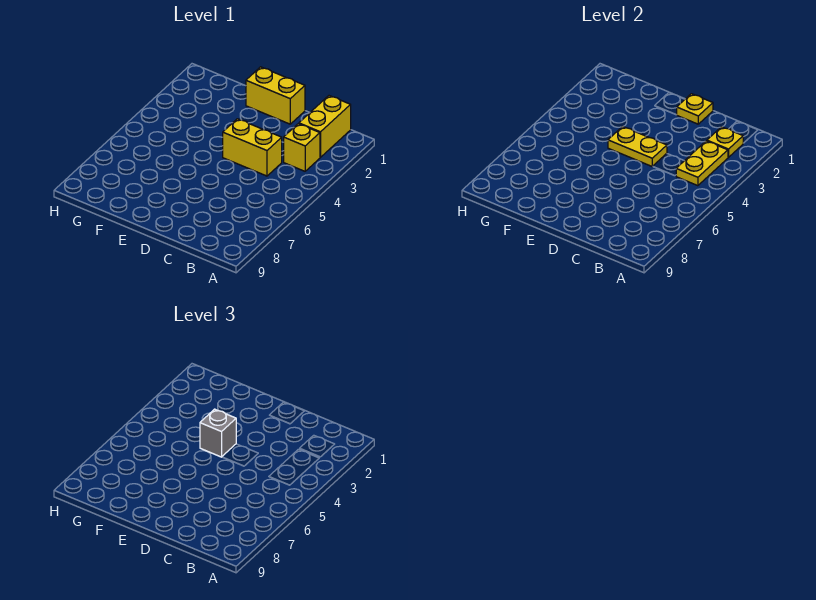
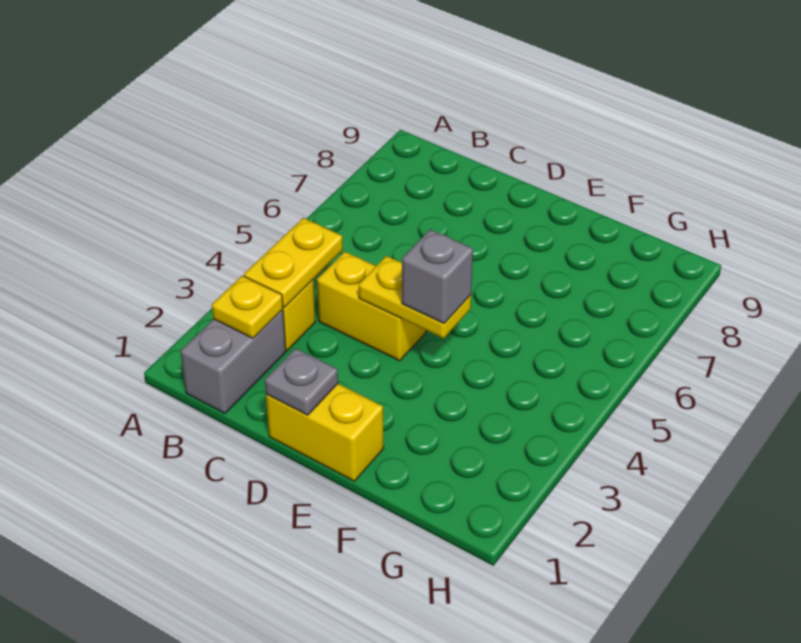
yellow brick B1:B2 level 1 -> grey brick B1:B2 level 1
yellow plate D1 level 2 -> grey plate D1 level 2

